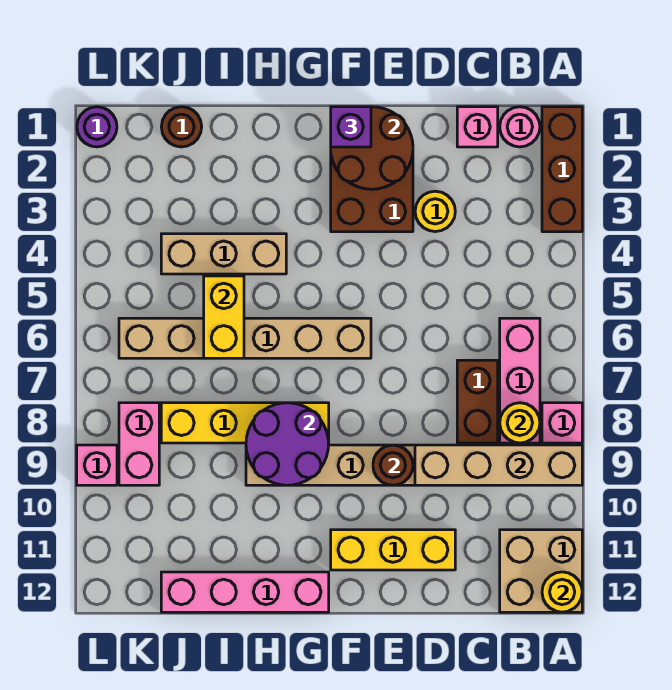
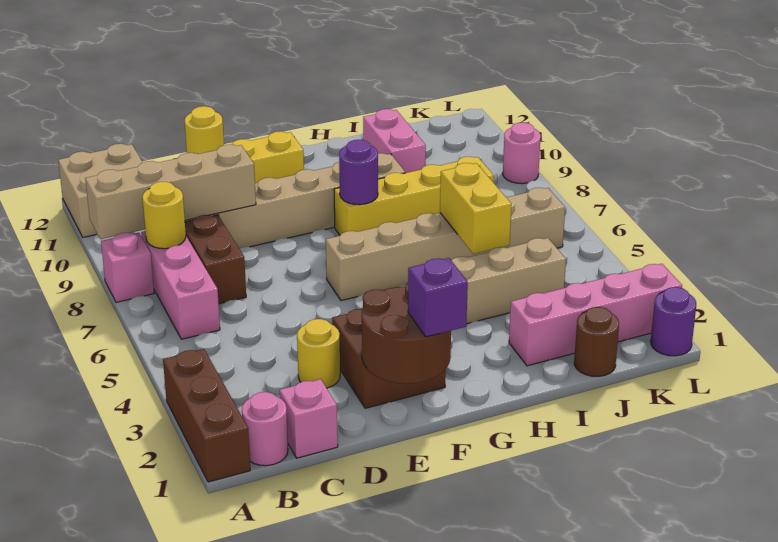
yellow round brick A12 level 2 -> yellow round brick D11 level 2
brown round brick E9 level 2 -> none
purple round brick G8:H9 level 2 -> purple round brick G8 level 2
pink brick G12:J12 level 1 -> pink brick I2:L2 level 1
pink brick K8:K9 level 1 -> pink brick I10:I11 level 1
pink brick L9 level 1 -> pink round brick L9 level 1

